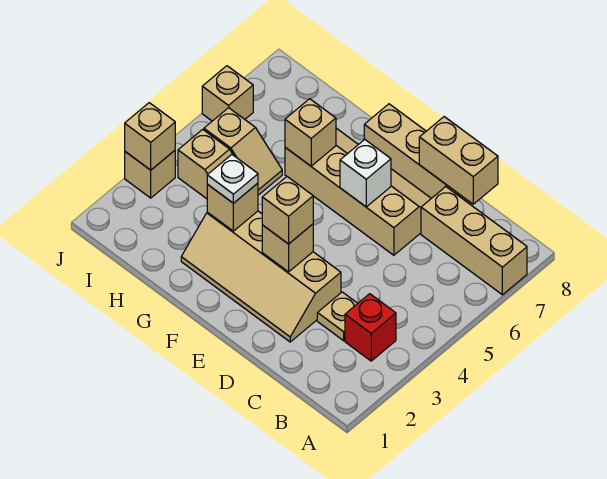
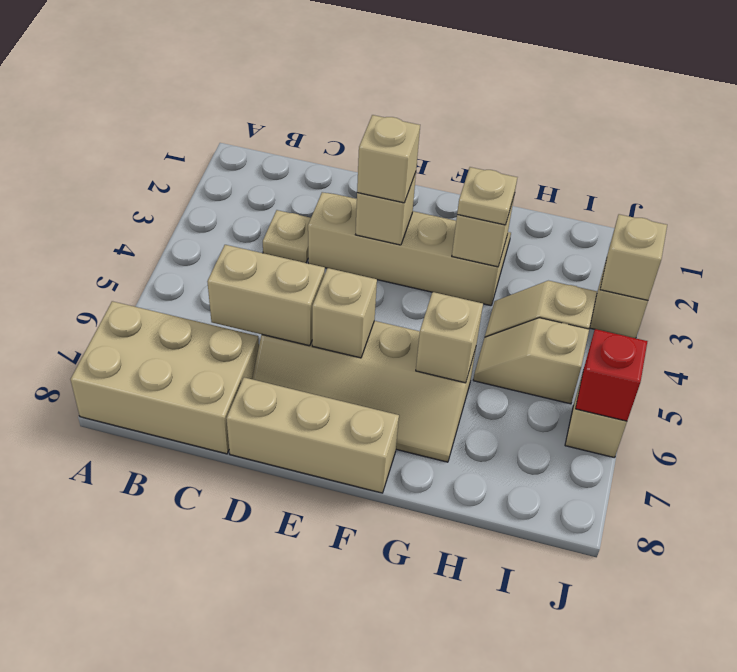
tan brick A7:C7 level 1 -> tan brick A7:C8 level 1
red brick B3 level 1 -> red brick J6 level 2
tan brick C8:D8 level 2 -> tan brick C6:D6 level 2
white brick E6 level 2 -> tan brick E6 level 2
white plate G3 level 3 -> tan plate G3 level 3

